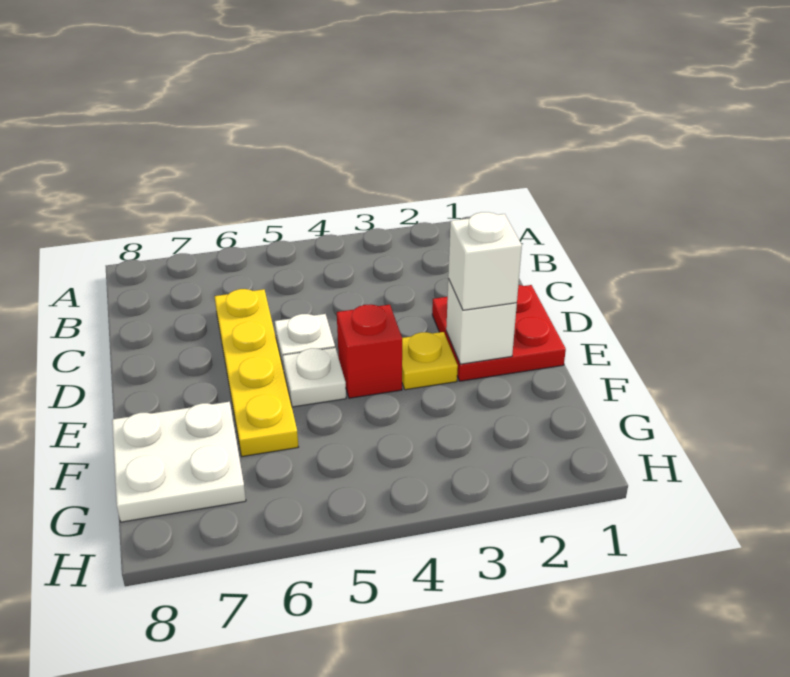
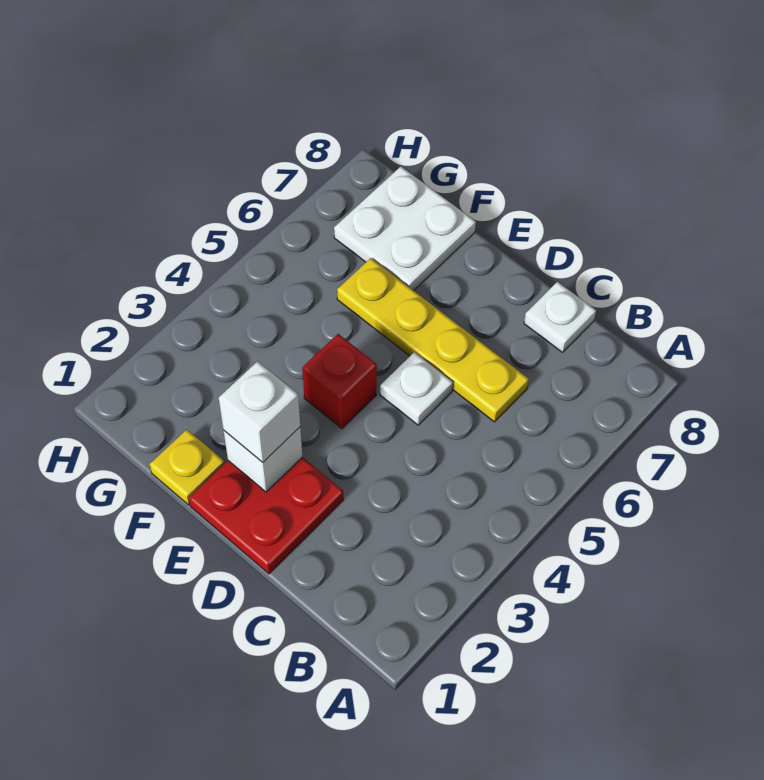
yellow plate E3 level 1 -> yellow plate F1 level 1
white plate E5 level 1 -> white plate C8 level 1

